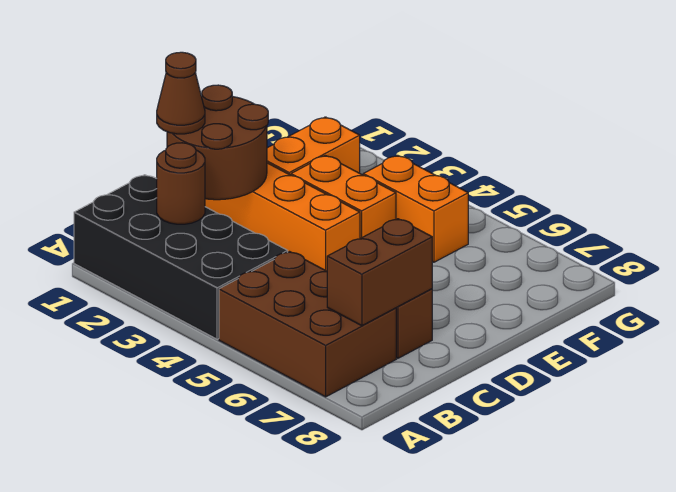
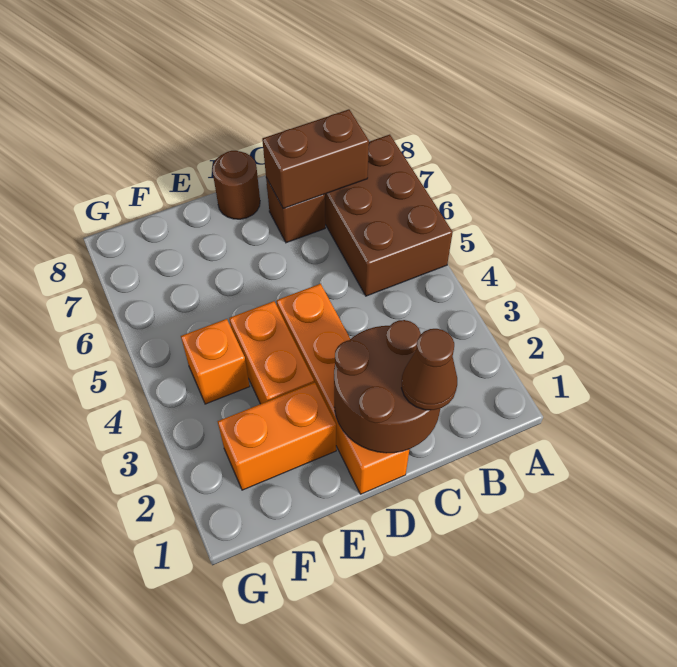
black brick A1:B4 level 1 -> none
brown round brick B2 level 2 -> brown round brick D8 level 1
orange brick F4:F5 level 1 -> orange brick F4 level 1

